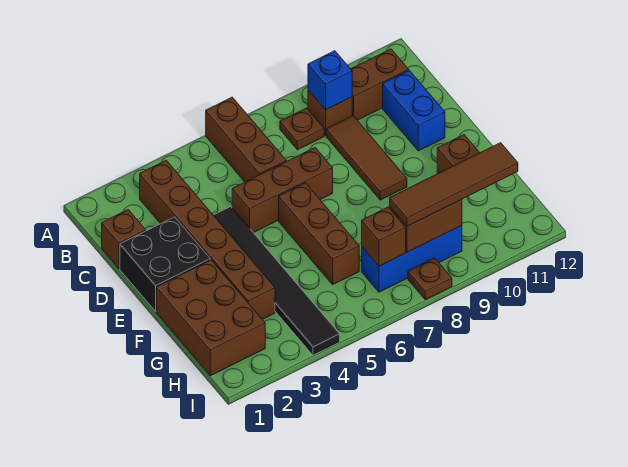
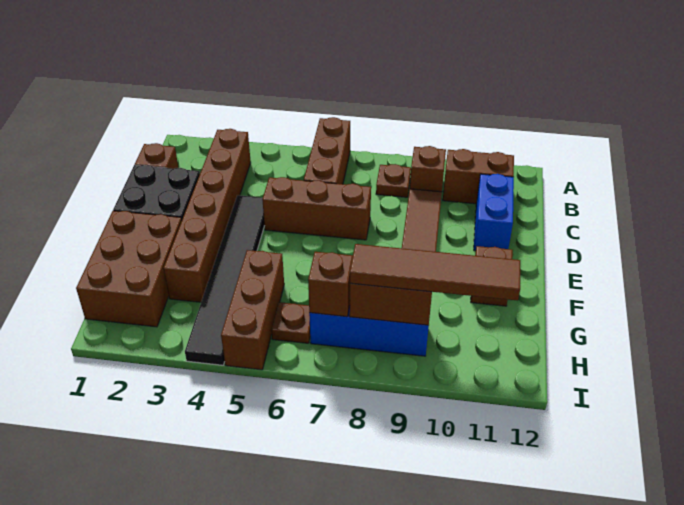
blue brick B9 level 2 -> none
brown brick E6:G6 level 1 -> brown brick G5:I5 level 1
brown plate I8 level 1 -> brown plate H6 level 1

